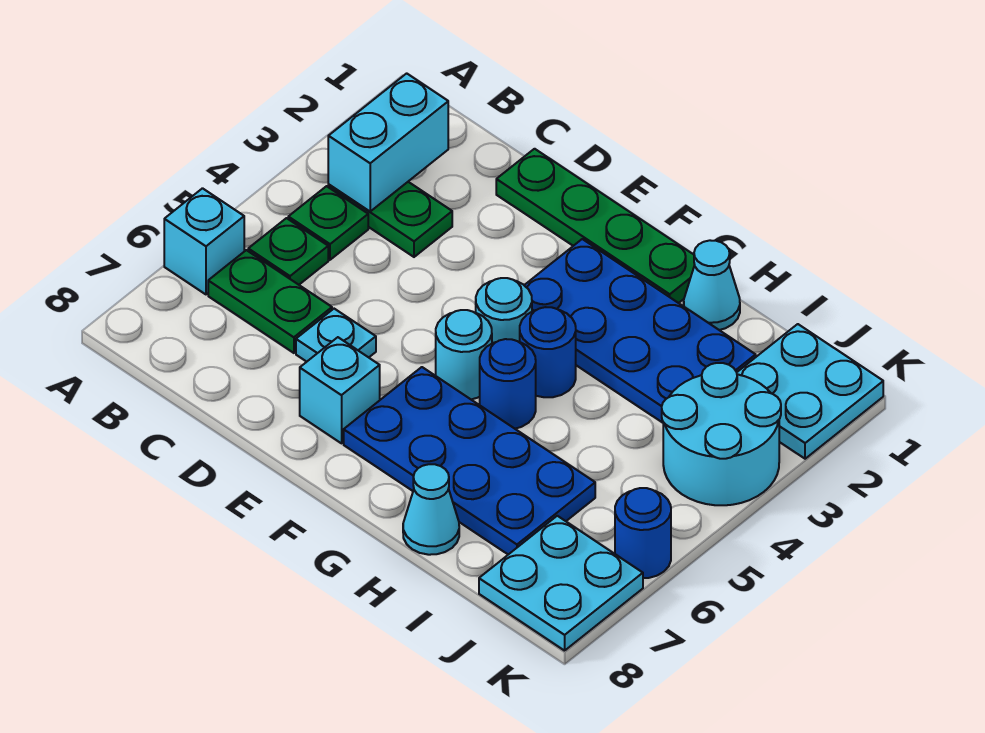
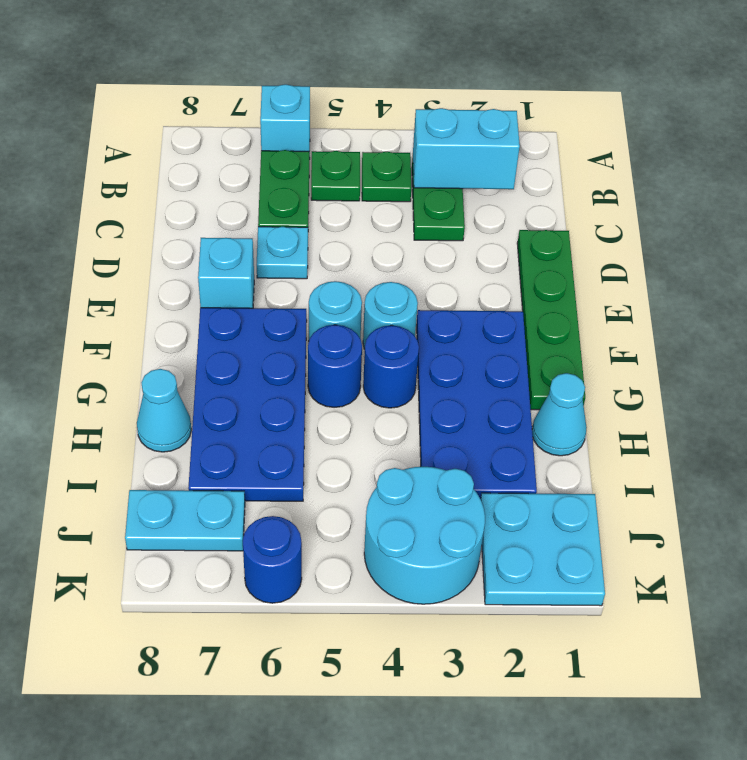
cyan plate J7:K8 level 1 -> cyan plate J7:J8 level 1

